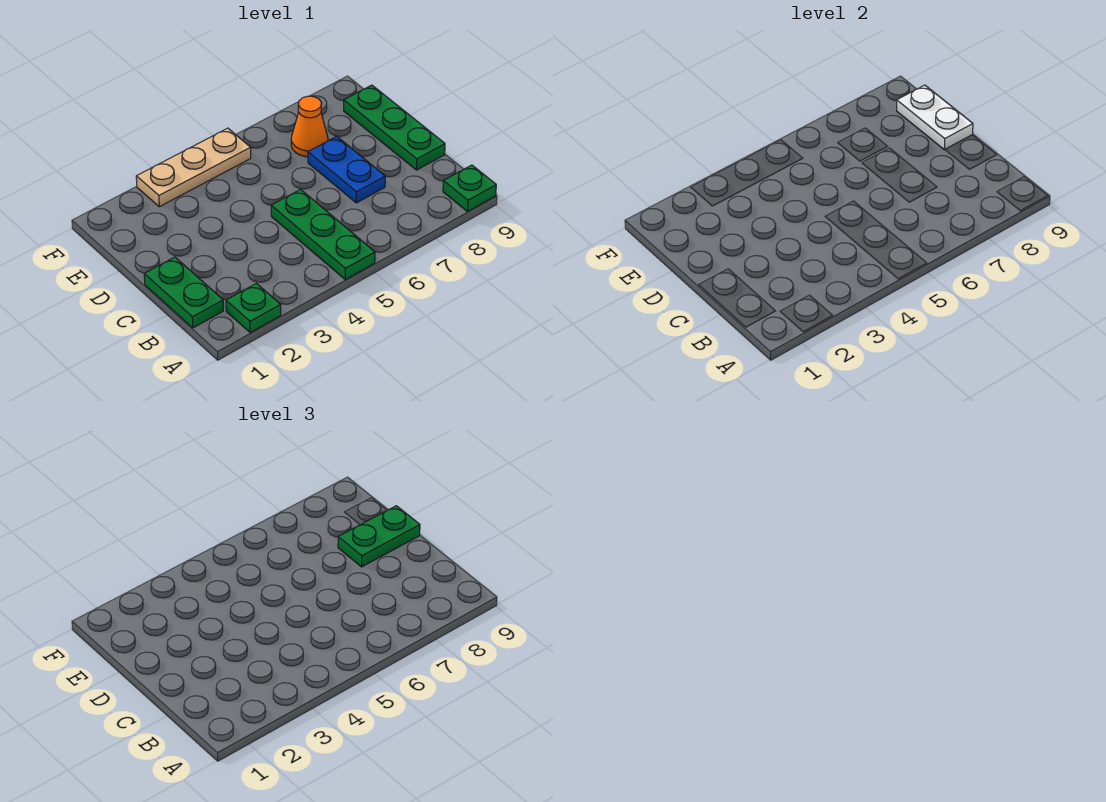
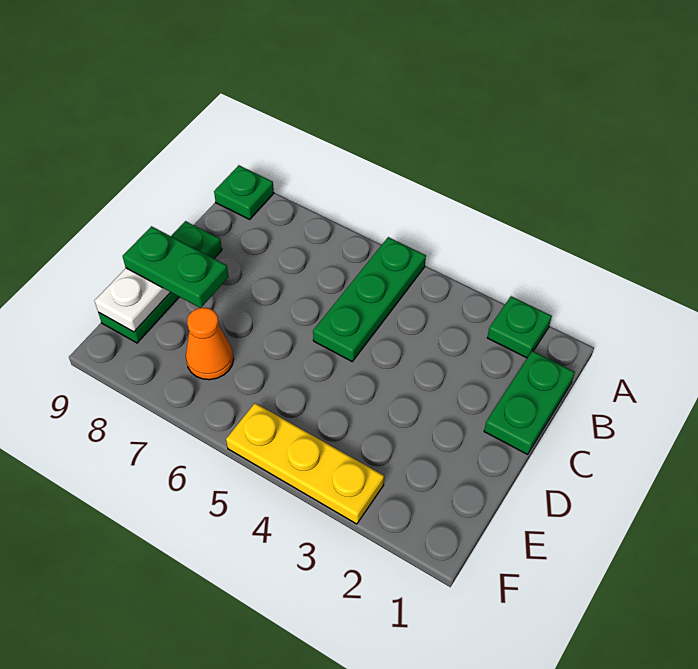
blue plate C7:D7 level 1 -> none
tan plate F3:F5 level 1 -> yellow plate F3:F5 level 1

